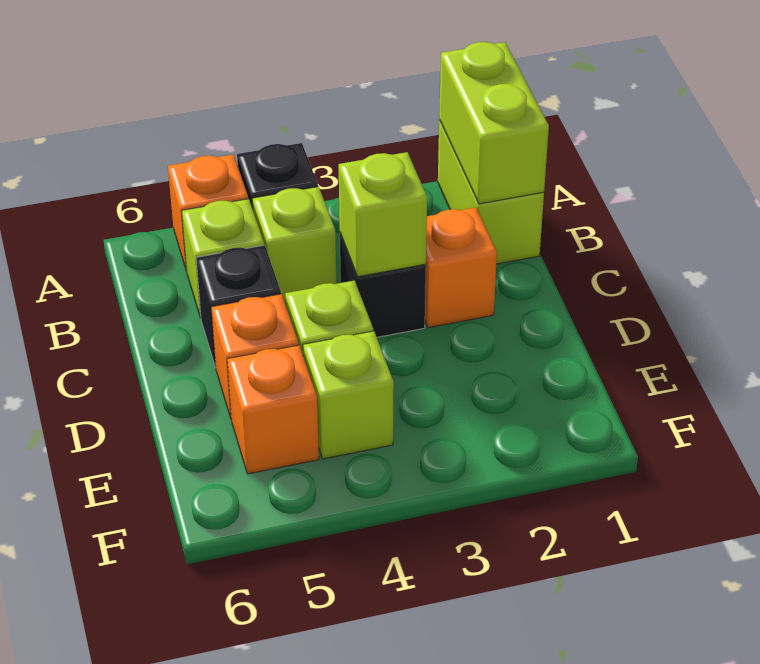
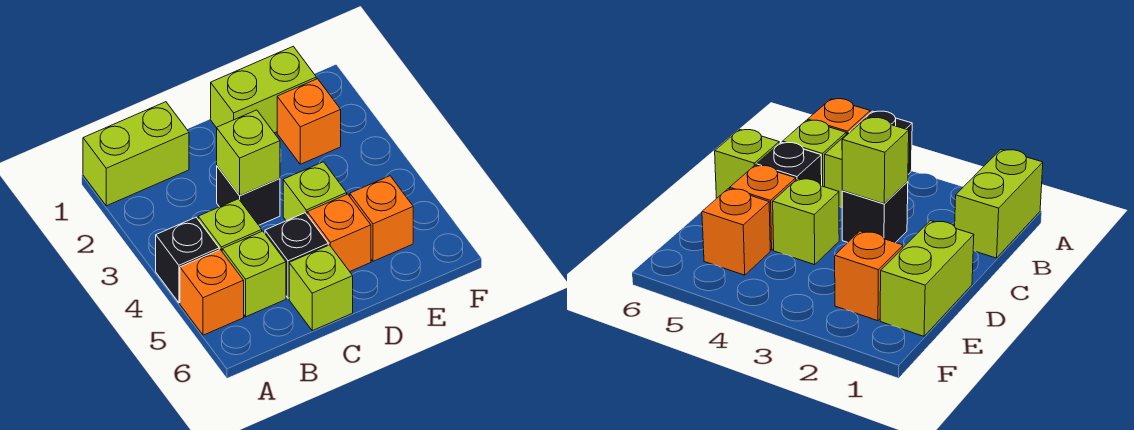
lime brick A1:B1 level 2 -> lime brick D1:E1 level 1
orange brick C2 level 1 -> orange brick E2 level 1
lime brick E4 level 1 -> lime brick C6 level 1

